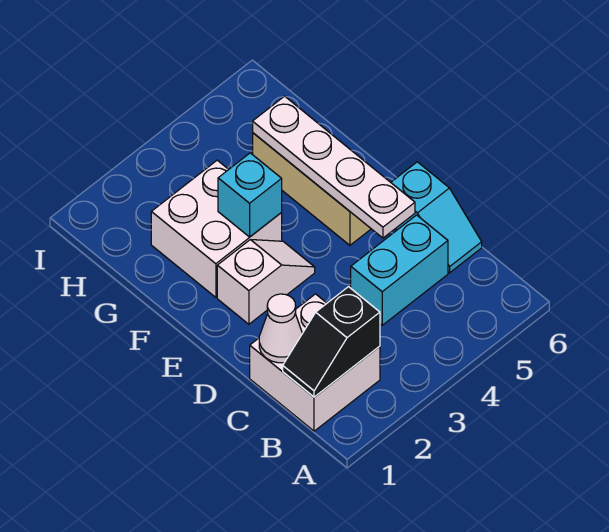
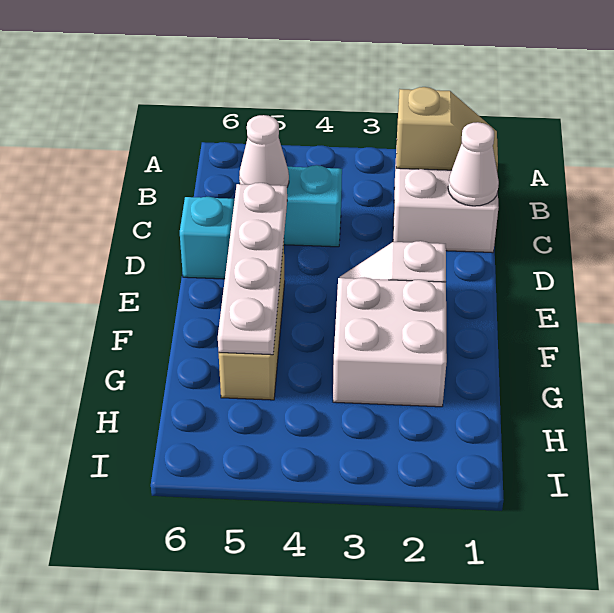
black slope B1:B2 level 2 top 2 -> tan slope B1:B2 level 2 top 2
none -> white cone C5 level 2
cyan brick F3 level 2 -> none

